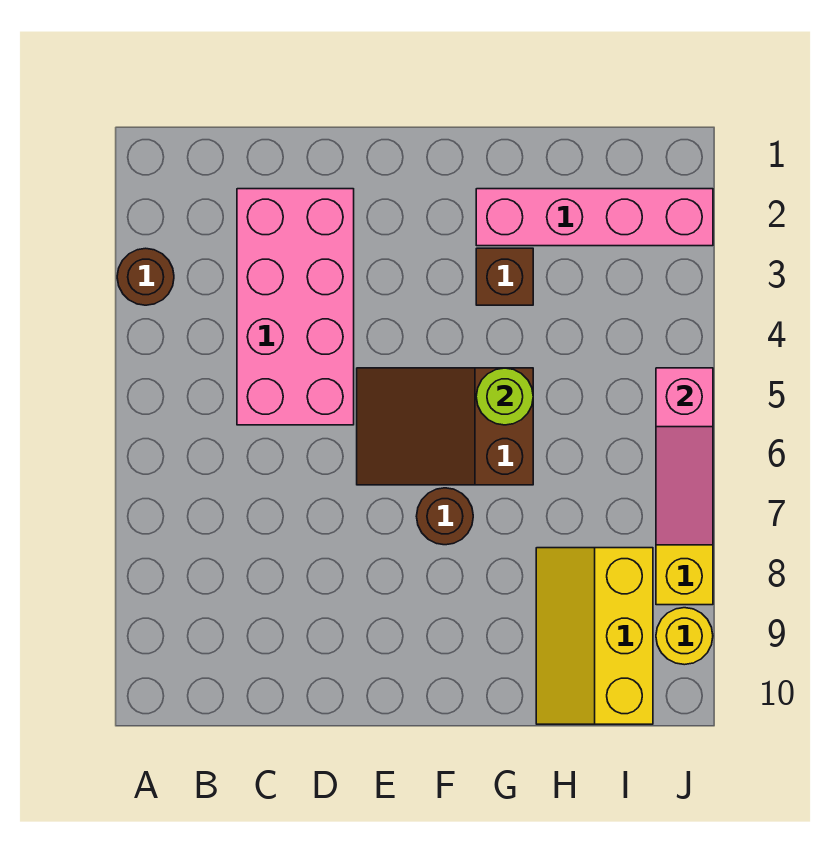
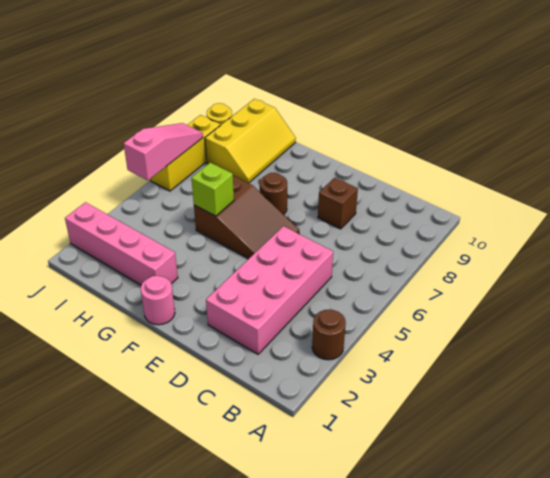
none -> pink round brick F1 level 1
brown brick G3 level 1 -> brown brick D8 level 1
lime round brick G5 level 2 -> lime brick G5 level 2

